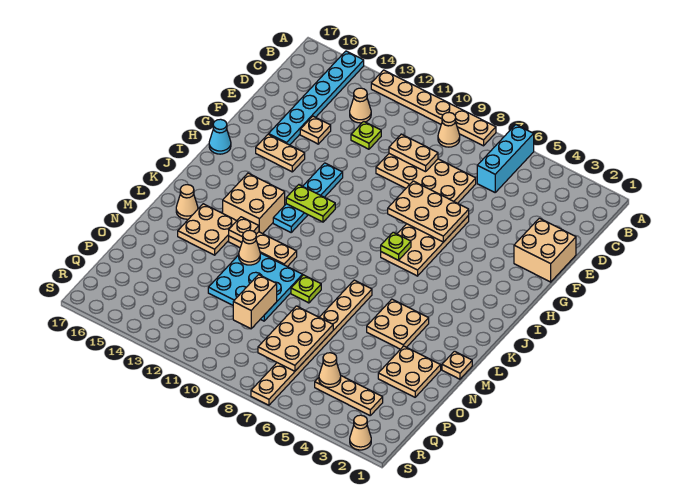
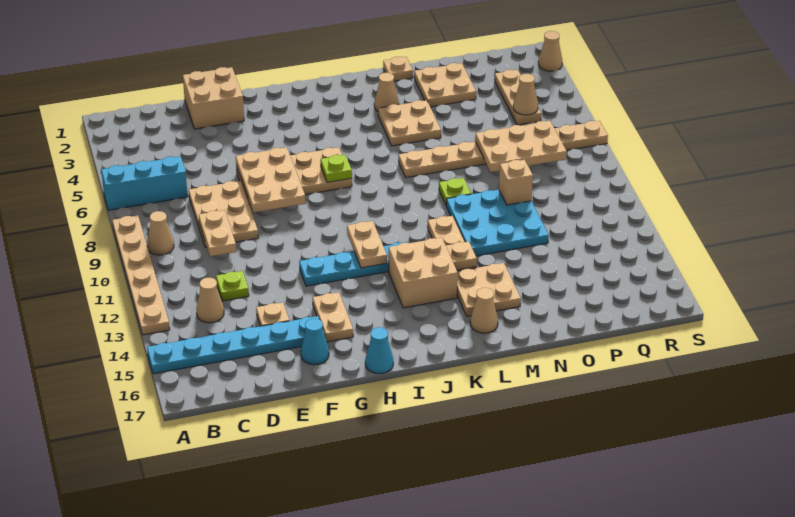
tan plate D7:E10 level 1 -> tan plate D7:E9 level 1
none -> cyan cone F16 level 1
lime plate I11:I12 level 2 -> tan plate I11:I12 level 2
tan cone M12 level 2 -> tan cone L3 level 1
tan brick O10:P10 level 2 -> tan brick O10 level 2

